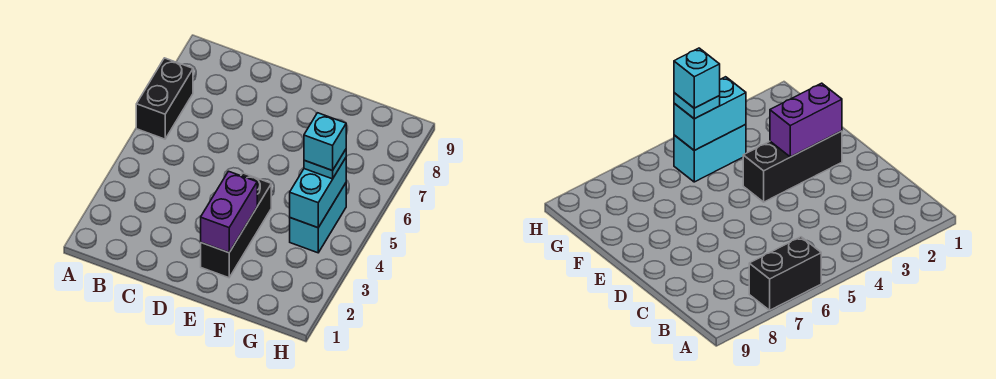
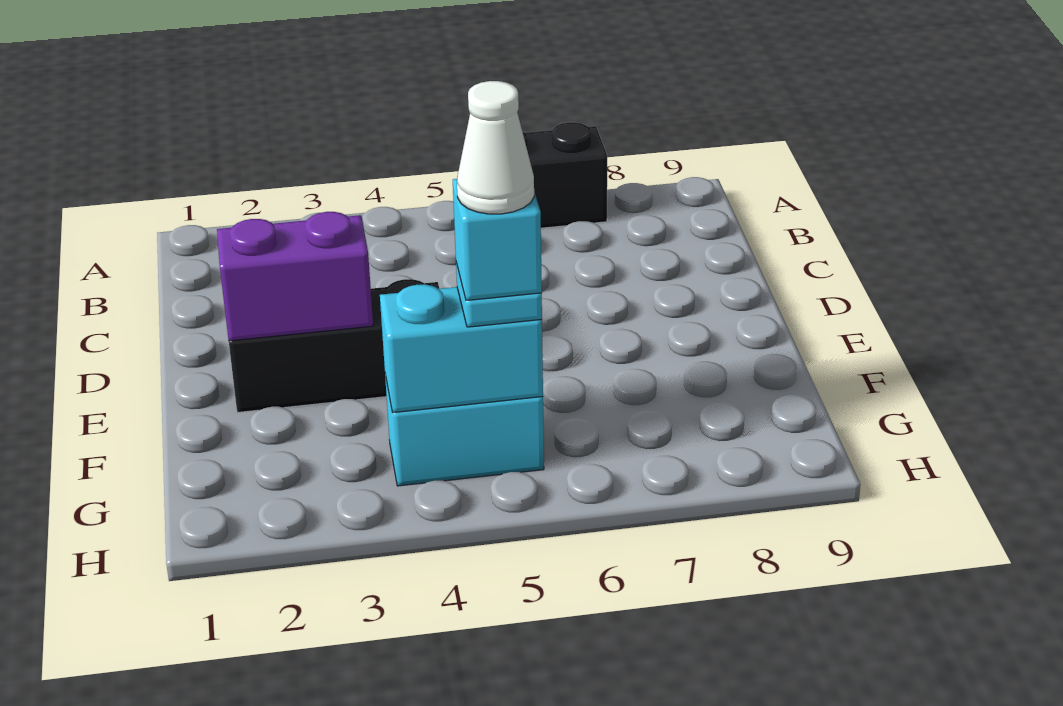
none -> white cone G5 level 5

